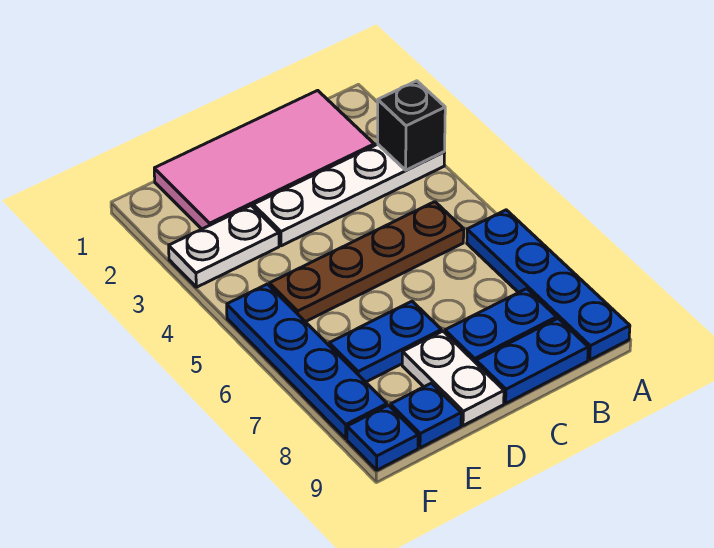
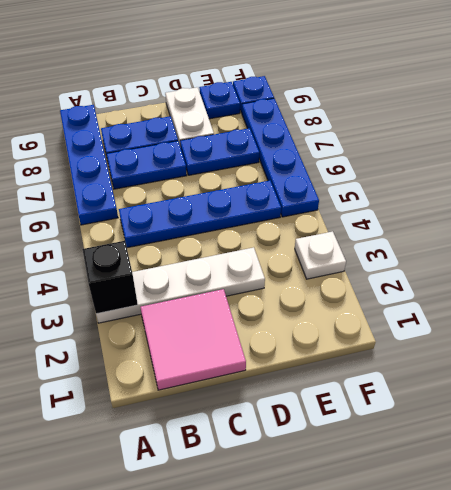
pink tile B1:E2 level 1 -> pink tile B1:C2 level 1
brown plate B5:E5 level 1 -> blue plate B5:E5 level 1
blue plate B9:C9 level 1 -> blue plate B7:C7 level 1
white plate E3:F3 level 1 -> white plate F3 level 1

